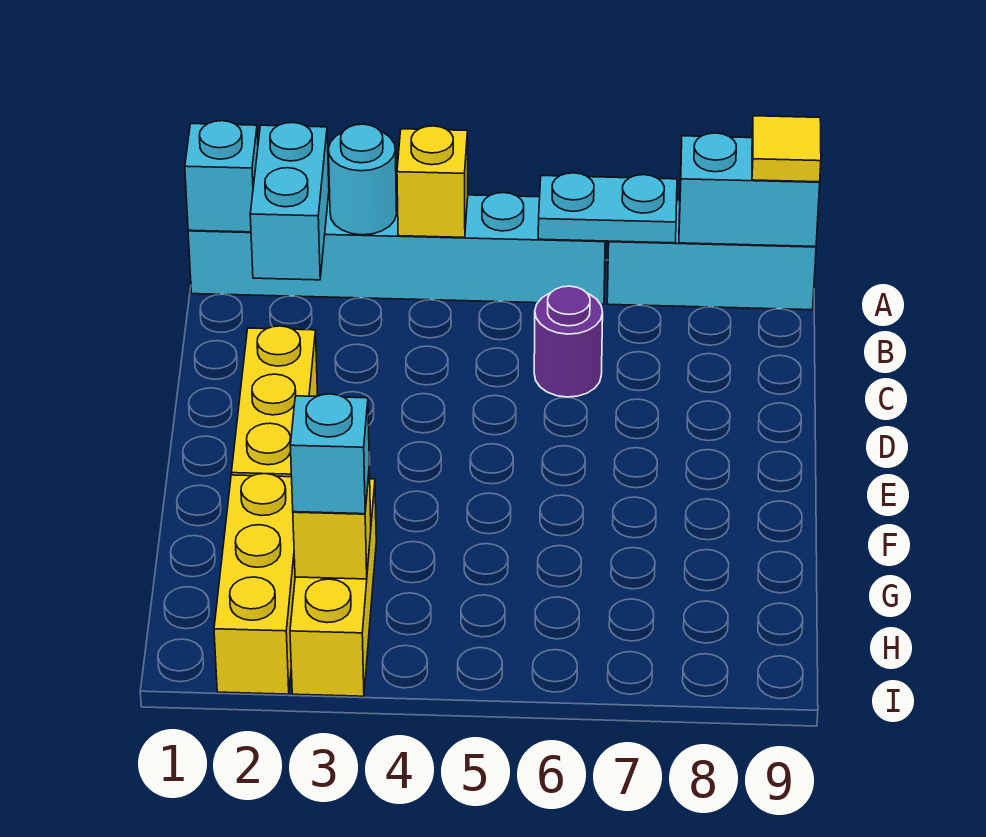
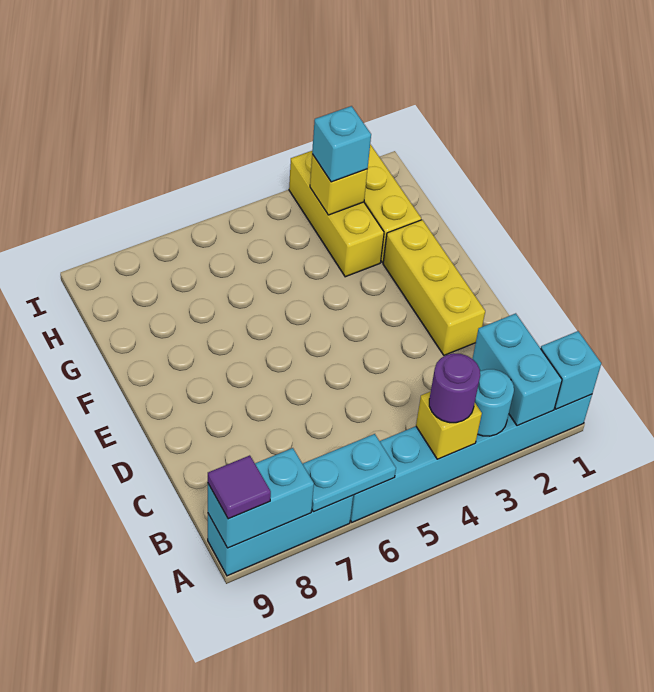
yellow tile A9 level 3 -> purple tile A9 level 3
purple round brick C6 level 1 -> purple round brick A4 level 3

